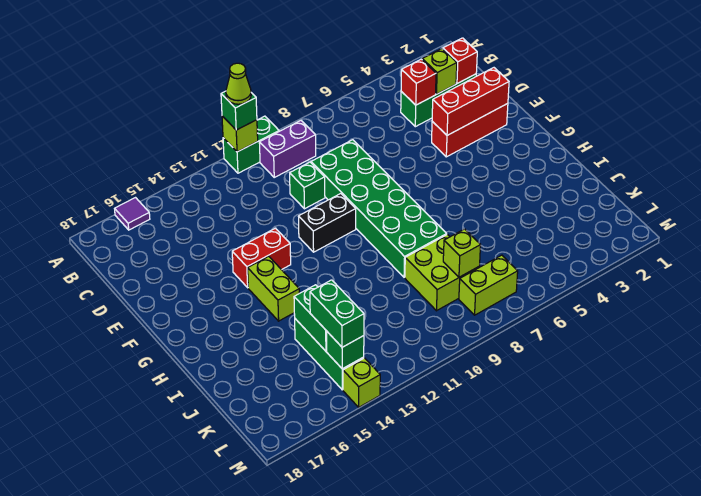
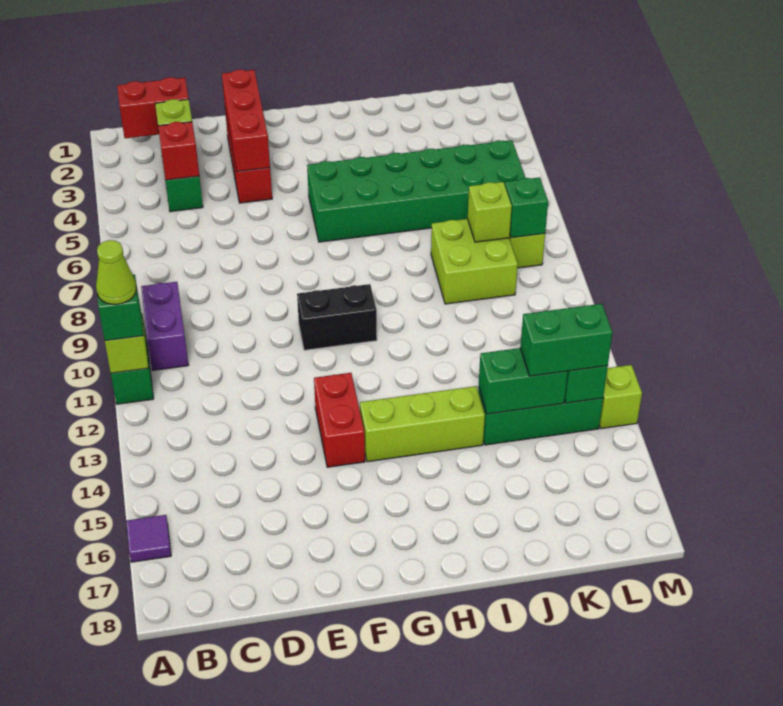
red brick C2 level 2 -> red brick B2:C2 level 2
green brick D8:I9 level 1 -> green brick G5:L6 level 1
green brick D10 level 1 -> green brick L8 level 2
black brick F10:F11 level 1 -> black brick F10:G10 level 1
lime brick G14:H14 level 1 -> lime brick G14:I14 level 1

